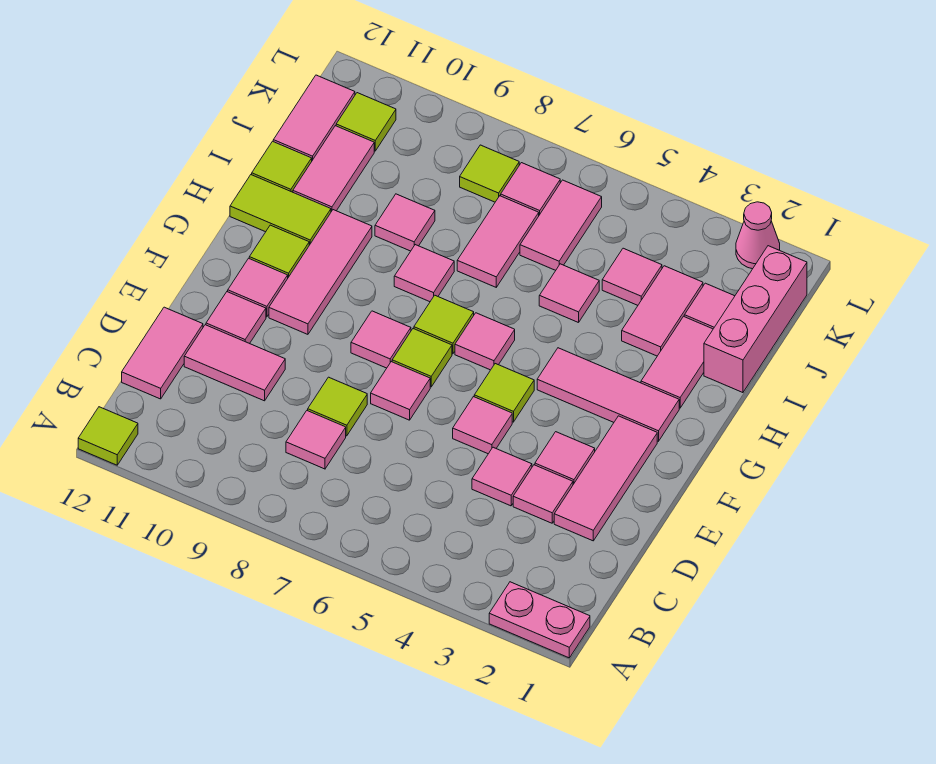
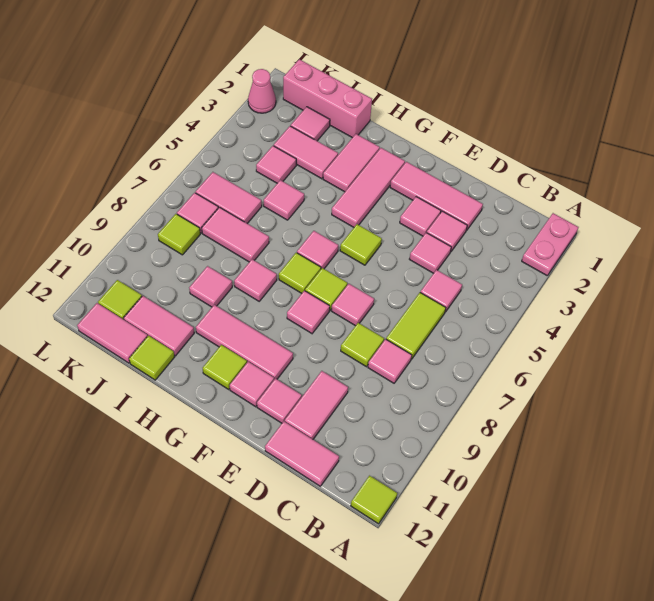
pink tile E5 level 1 -> pink tile C5 level 1
pink tile H2:I2 level 1 -> pink tile H2:H3 level 1
lime tile H11:H12 level 1 -> lime tile C6:C7 level 1

